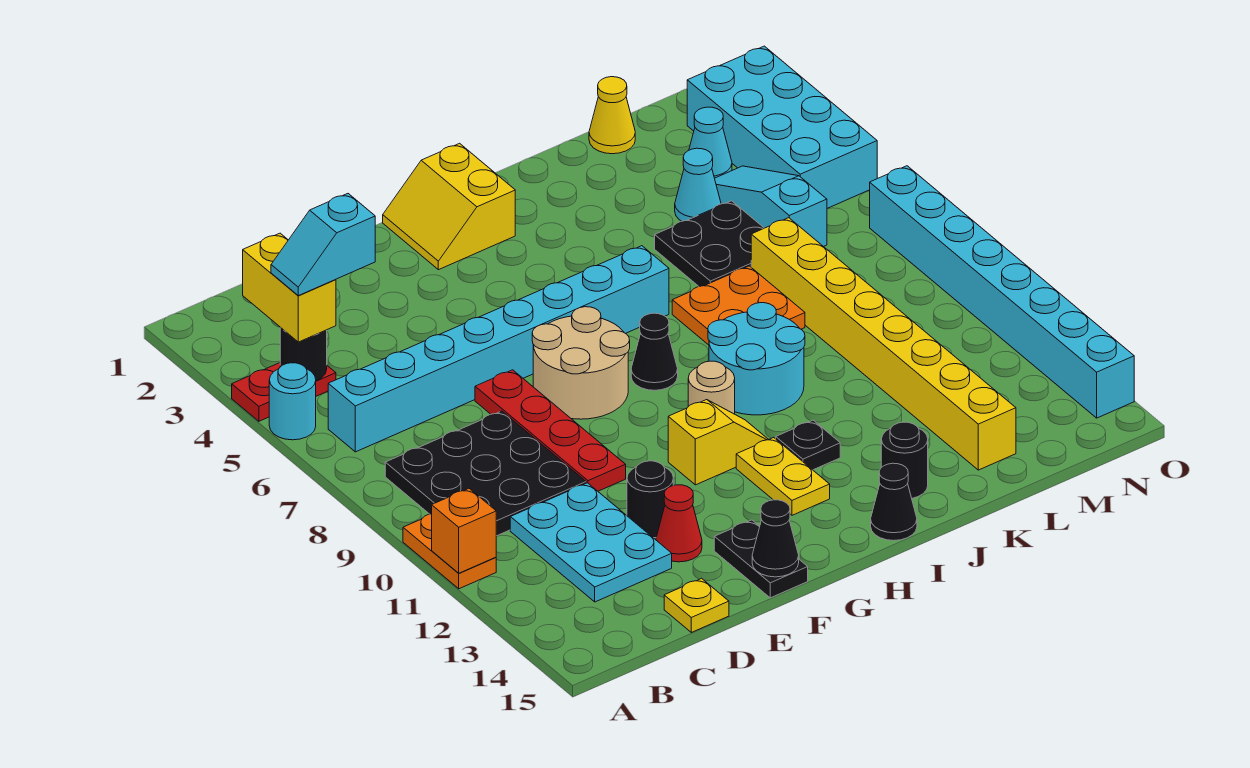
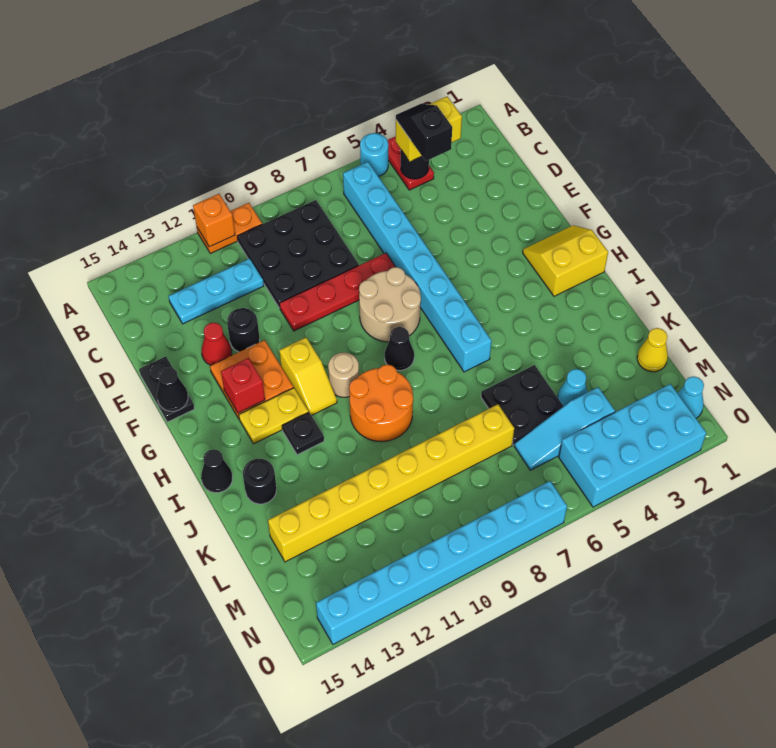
cyan slope B4:C4 level 4 top C -> black slope B4:C4 level 4 top C
cyan plate C11:D13 level 1 -> cyan plate C11:C13 level 1
yellow plate D15 level 1 -> none
black plate F14:F15 level 1 -> black plate E15:F15 level 1
none -> red brick G13 level 2
cyan round brick I9:J10 level 1 -> orange round brick I9:J10 level 1
orange plate J7:K8 level 1 -> orange plate F12:G13 level 1
cyan cone M3 level 1 -> cyan cone N1 level 1
cyan slope M4:M6 level 1 top 6 -> cyan slope M4:M6 level 1 top 4

